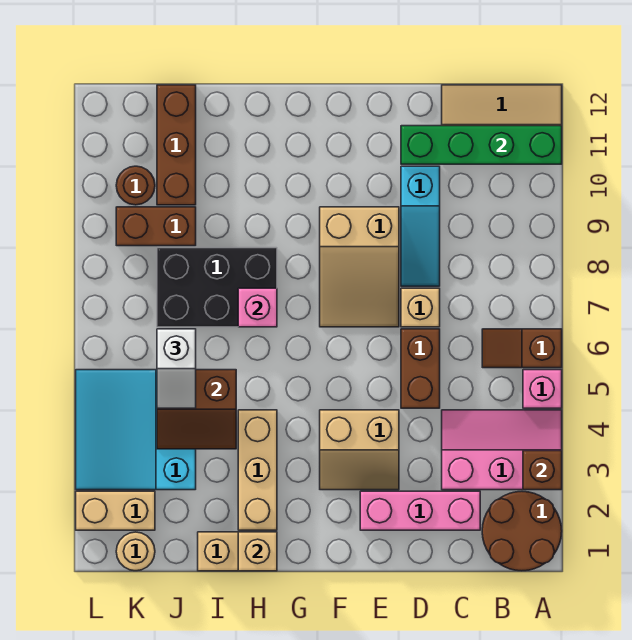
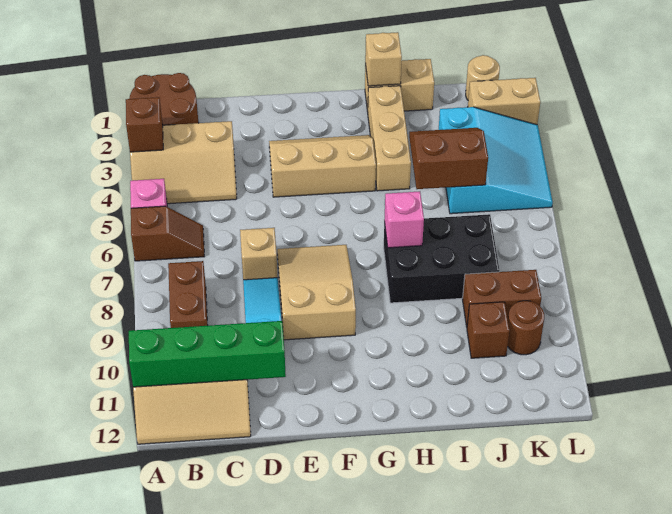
pink slope A3:C4 level 1 top 3 -> tan slope A3:C4 level 1 top 3
pink brick C2:E2 level 1 -> none
brown brick D5:D6 level 1 -> brown brick B8:B9 level 1
tan slope E3:F4 level 1 top 4 -> tan slope E3:G4 level 1 top 4
white slope J5:J6 level 3 top 6 -> none
brown brick J10:J12 level 1 -> brown brick J10 level 1

